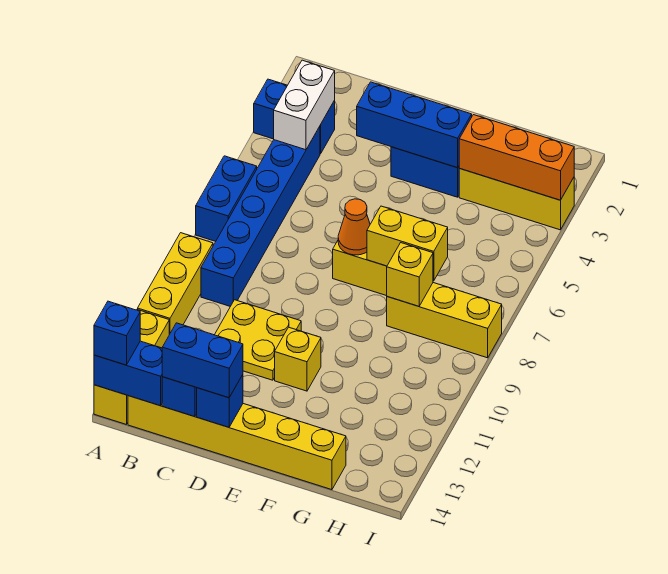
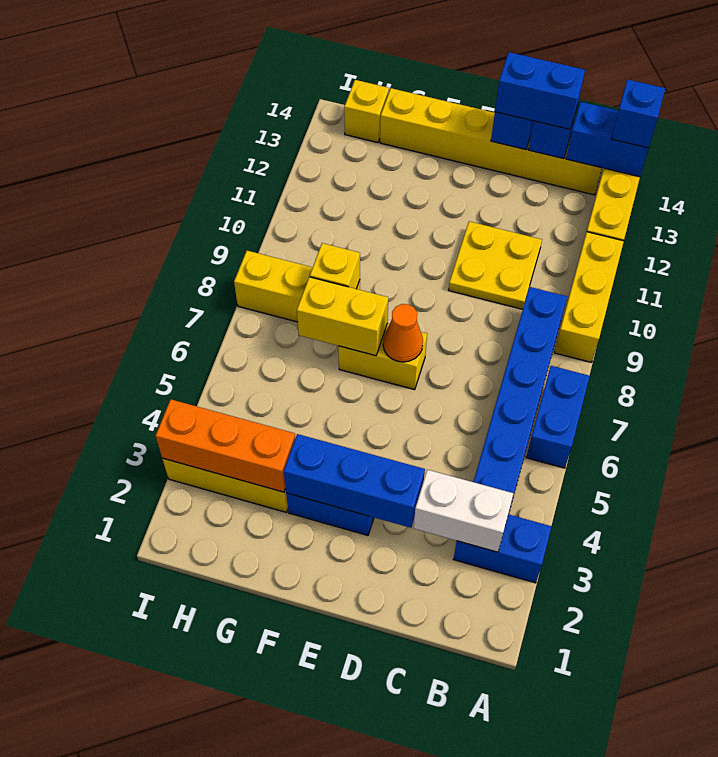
white brick B3:B4 level 2 -> white brick B3:C3 level 2
yellow brick E11 level 1 -> yellow brick H14 level 1

